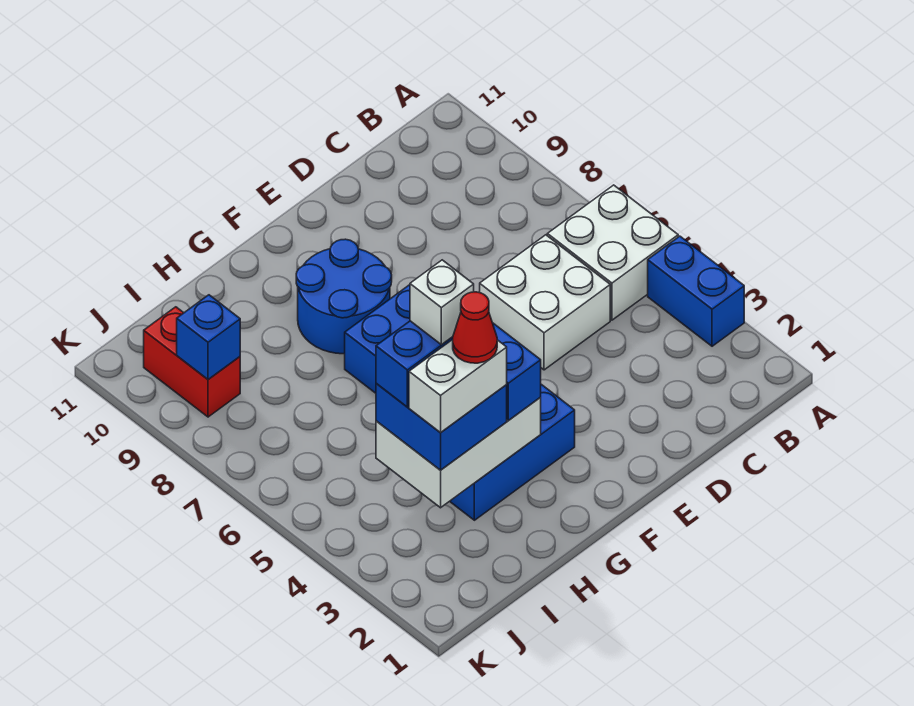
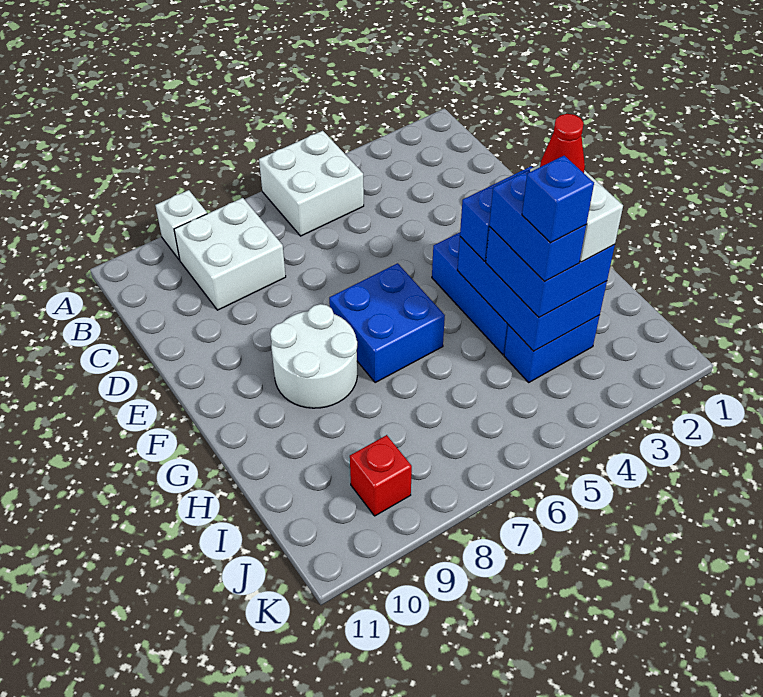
blue brick A3:A4 level 1 -> blue brick I3:I4 level 1
white brick C5:D6 level 1 -> white brick B8:C9 level 1
blue round brick F8:G9 level 1 -> white round brick F8:G9 level 1
white brick G3:I4 level 2 -> blue brick G3:I4 level 2
white brick H4 level 5 -> white brick A9 level 1
red brick J9:J10 level 1 -> red brick J9 level 1
blue brick J9 level 2 -> blue brick I4 level 5

